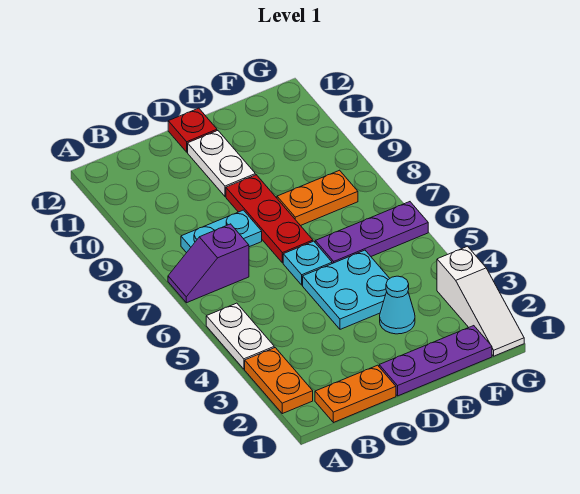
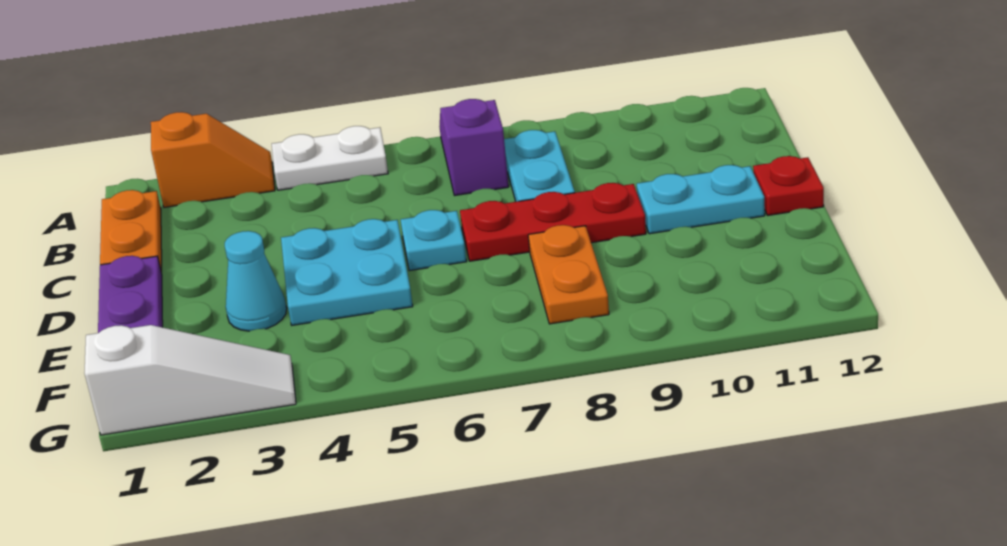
orange plate A2:A3 level 1 -> orange slope A2:A3 level 1 top 2
white plate D10:D11 level 1 -> cyan plate D10:D11 level 1
purple plate E6:G6 level 1 -> none
white slope G1:G3 level 1 top 3 -> white slope G1:G3 level 1 top 1

